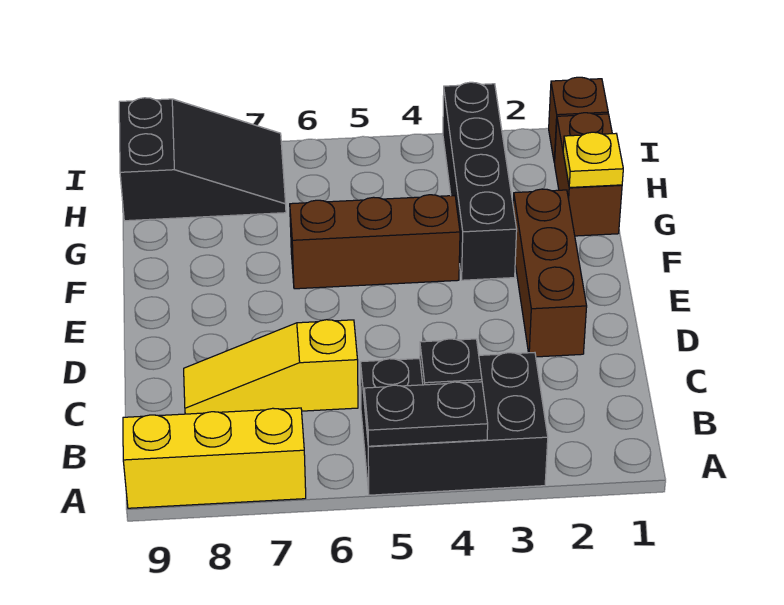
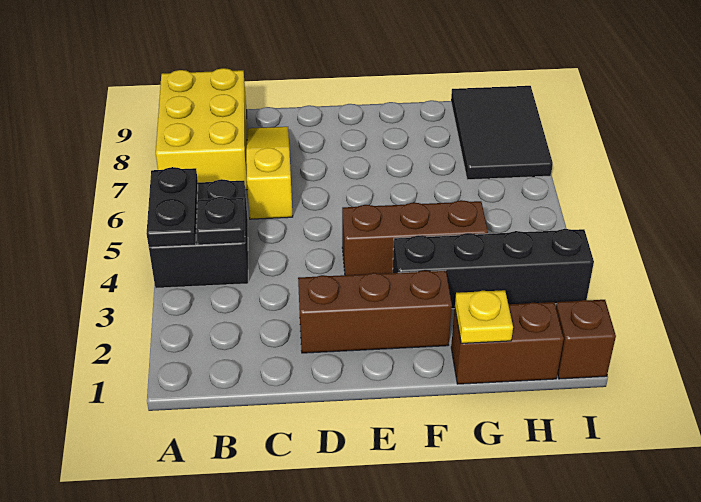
black brick A3:B5 level 1 -> black brick A4:B5 level 1
yellow brick A7:A9 level 1 -> yellow brick A7:B9 level 1
brown brick F4:F6 level 1 -> brown brick E4:G4 level 1
black slope H7:I9 level 1 top 9 -> black tile H7:I9 level 1

